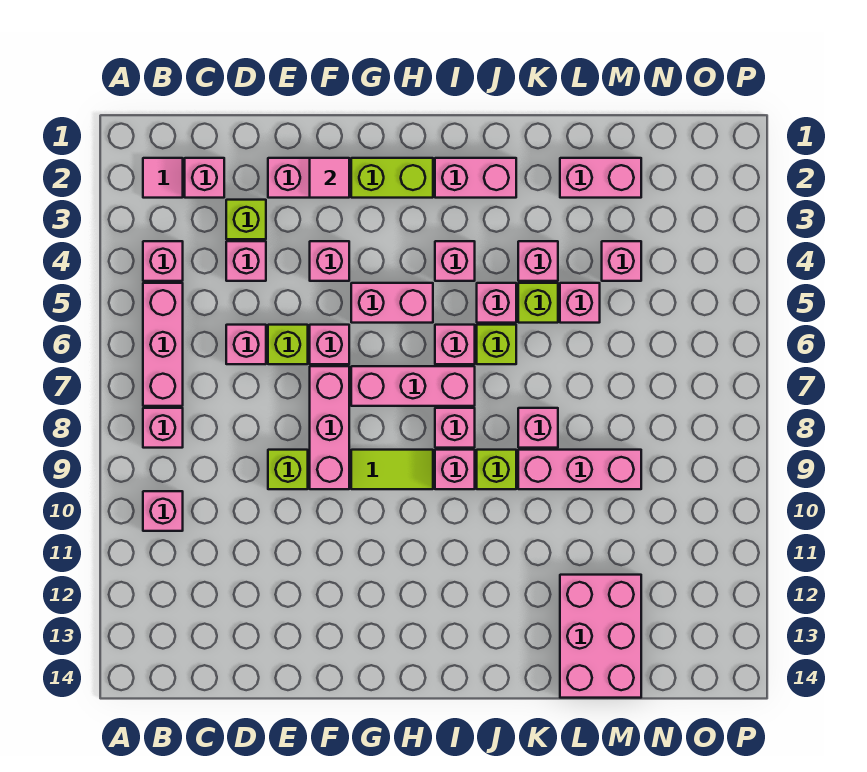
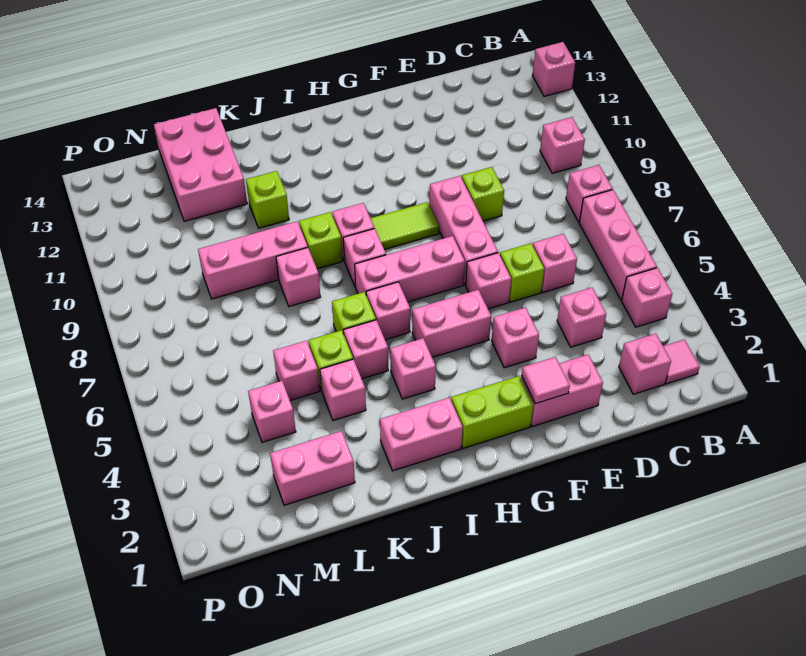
none -> pink brick A13 level 1
lime brick D3 level 1 -> lime brick K11 level 1

